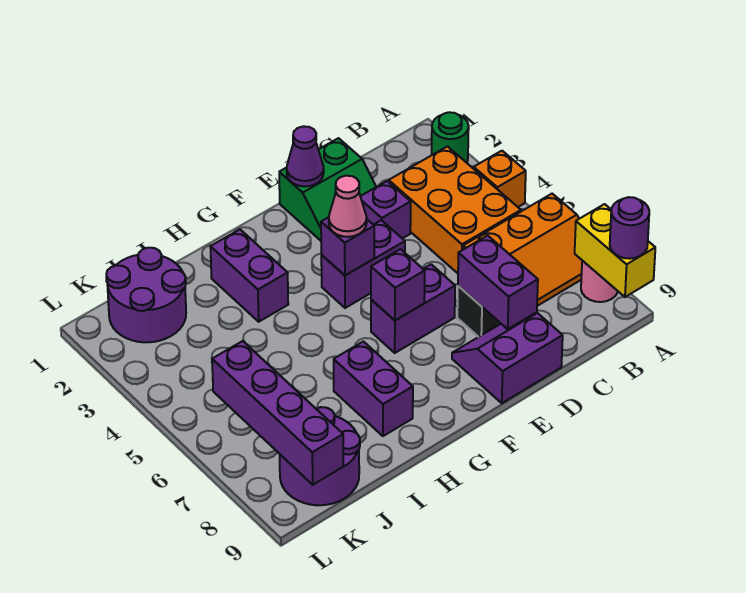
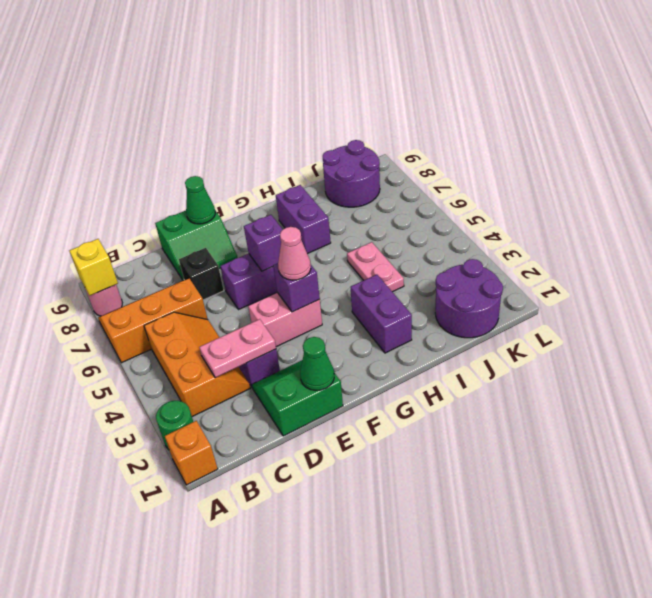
orange brick A4 level 1 -> orange brick A1 level 1
yellow brick A8:A9 level 2 -> yellow brick A8 level 2
purple round brick A9 level 3 -> none
orange brick B3:C5 level 1 -> orange slope B3:C5 level 1 top B
none -> pink plate C3:D3 level 2
purple brick D7:D8 level 2 -> none
purple slope D8:E9 level 1 top 9 -> green slope D8:E9 level 1 top 9
purple cone E1 level 2 -> green cone E1 level 2
purple brick E4:F4 level 1 -> pink brick E4:F4 level 1
none -> green cone E9 level 2
none -> pink plate I4:I5 level 1
purple brick K6:K9 level 2 -> none

